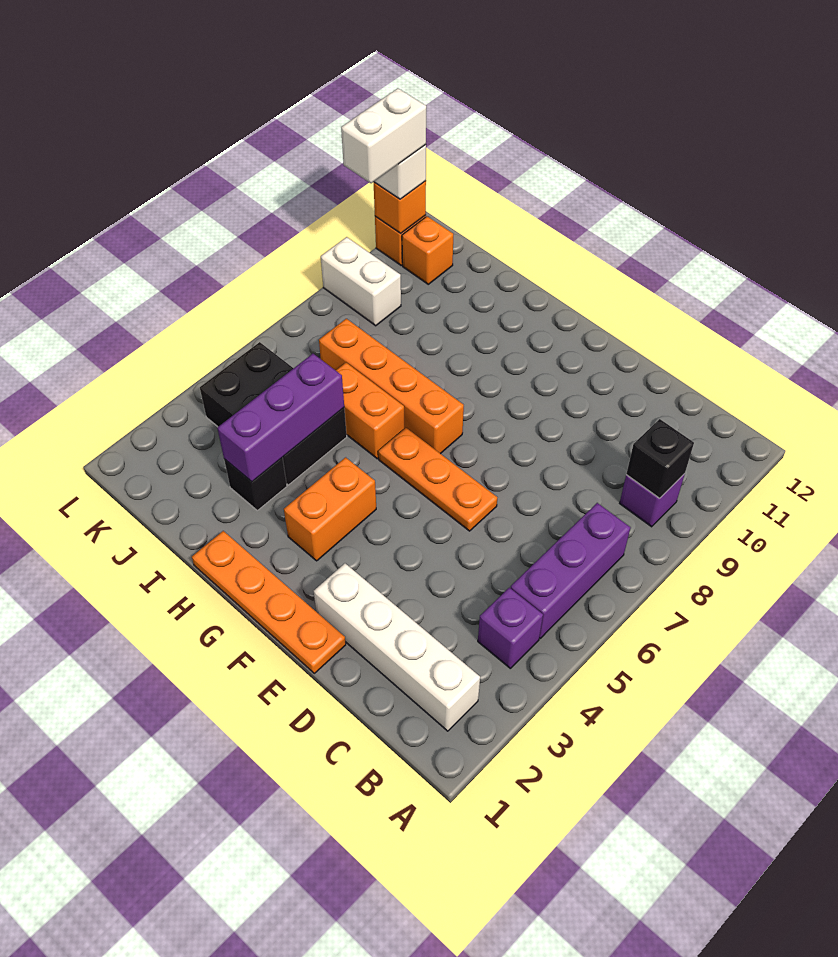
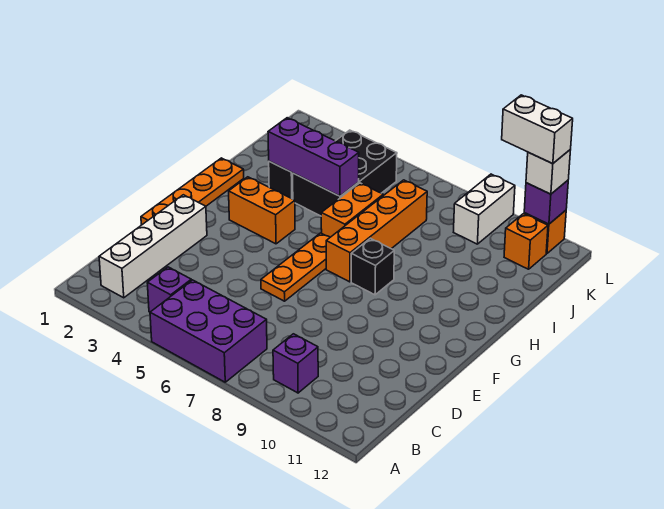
purple brick B5:B7 level 1 -> purple brick A5:B7 level 1
black brick B9 level 2 -> black brick G8 level 1
orange brick L11 level 2 -> purple brick L11 level 2

